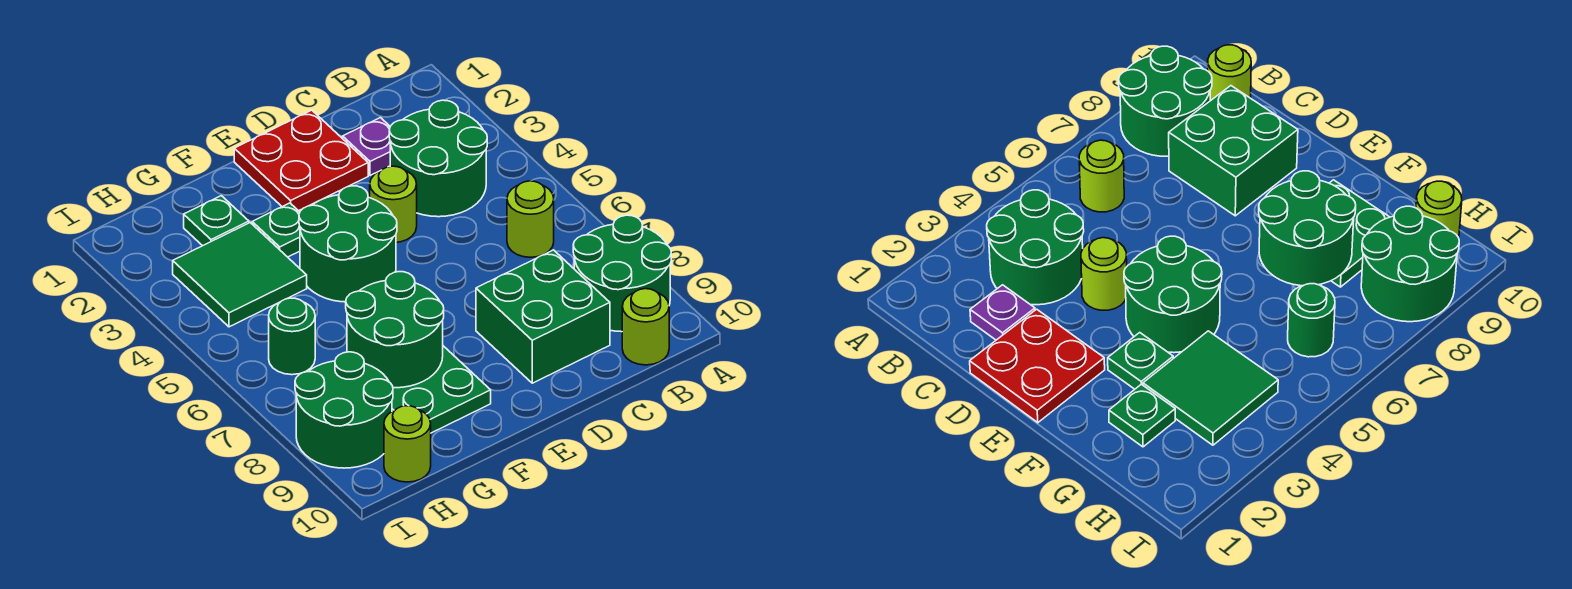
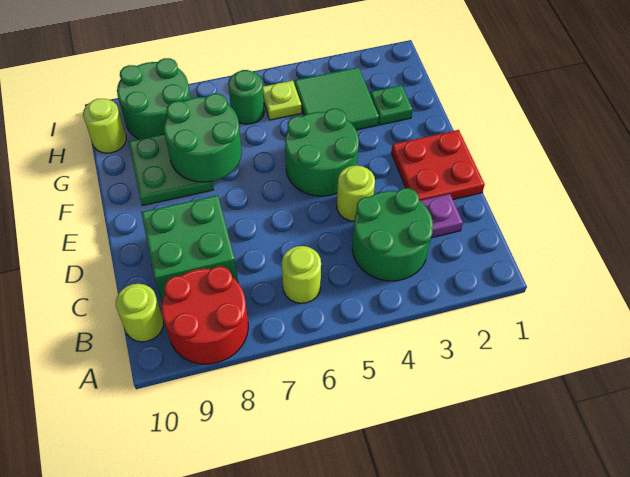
green round brick A8:B9 level 1 -> red round brick A8:B9 level 1
green plate F3 level 1 -> none
none -> lime plate H5 level 1

